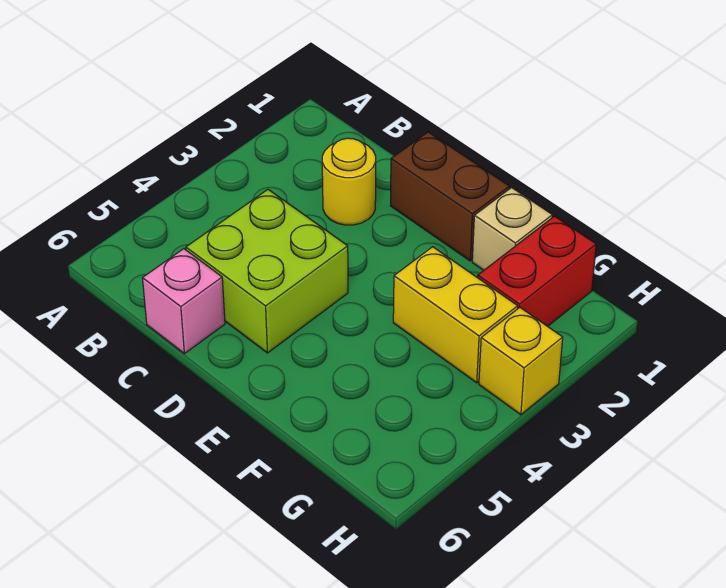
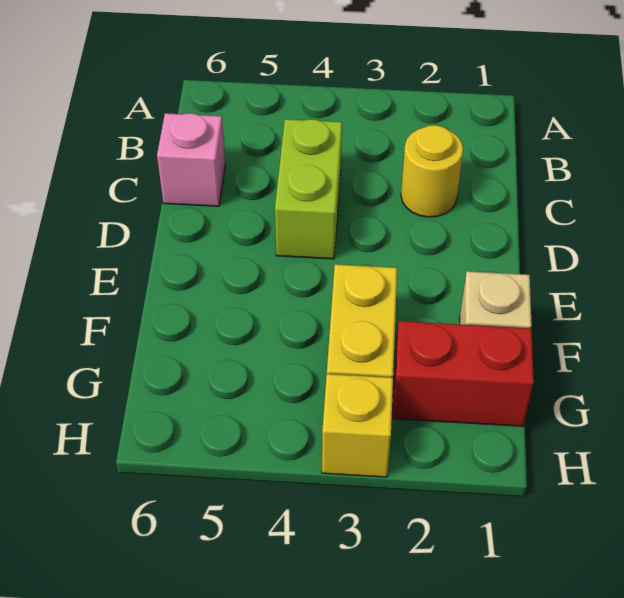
lime brick C4:D5 level 1 -> lime brick C4:D4 level 1
brown brick D1:E1 level 1 -> none

